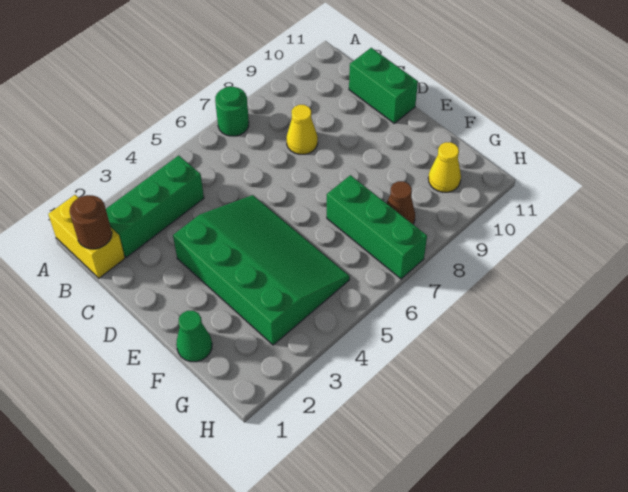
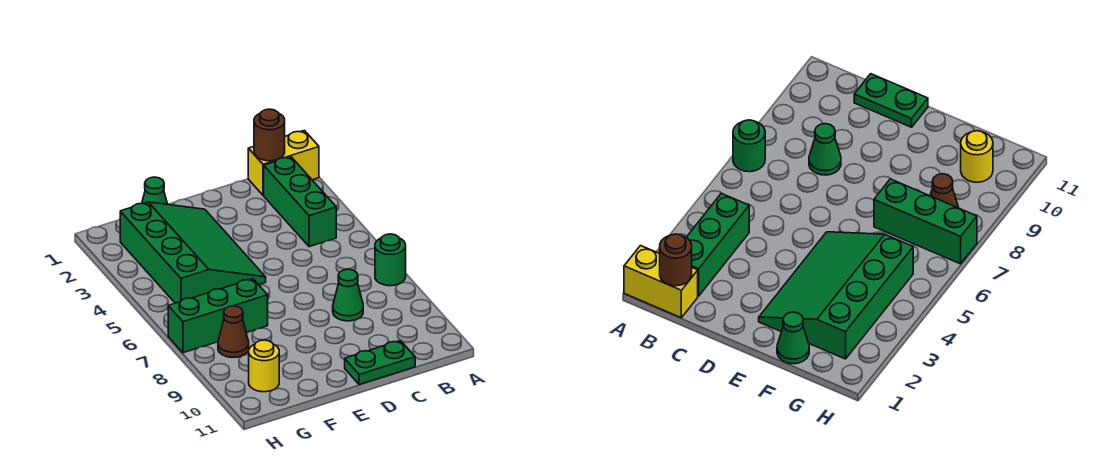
yellow cone C8 level 1 -> green cone C8 level 1
green brick C11:D11 level 1 -> green plate C11:D11 level 1
green slope D3:G5 level 1 top 3 -> green slope E2:G5 level 1 top G
yellow cone G10 level 1 -> yellow round brick G10 level 1

